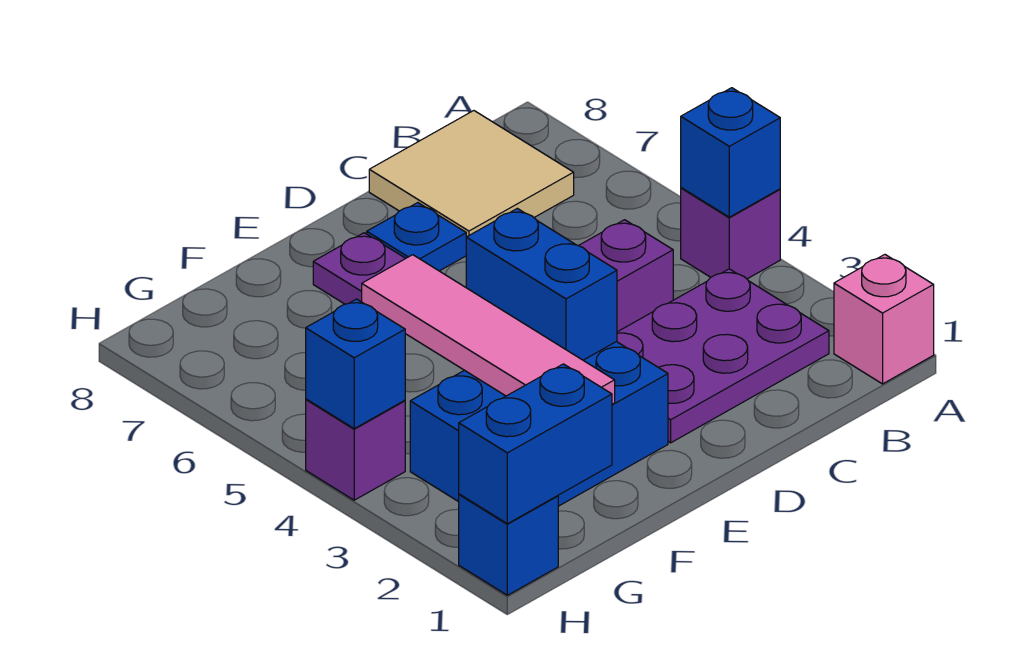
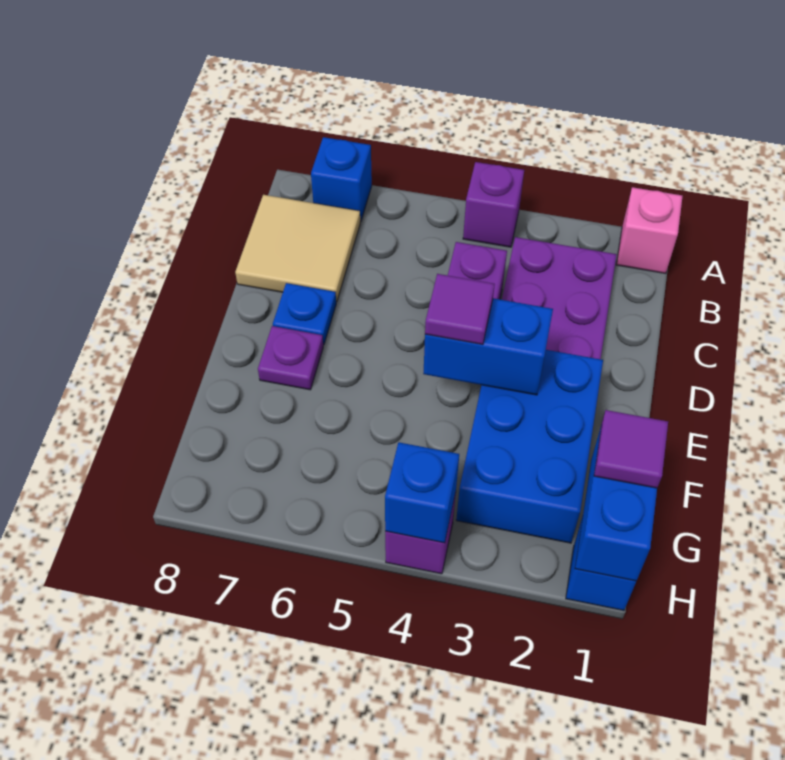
blue brick A4 level 2 -> blue brick A7 level 1
none -> purple tile E4 level 3
pink tile F2:F5 level 2 -> none
none -> purple tile G1 level 3

